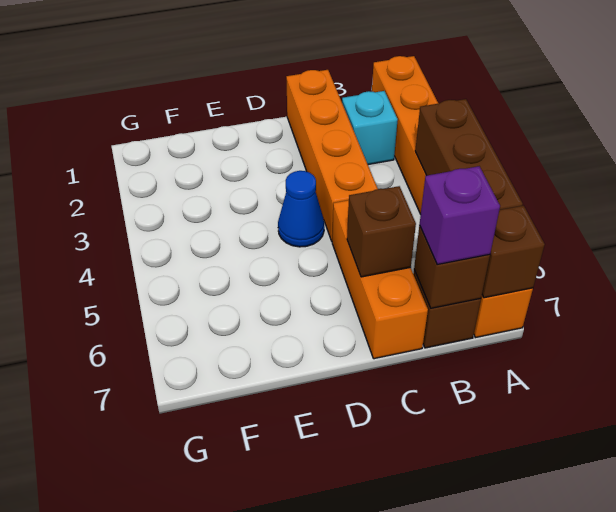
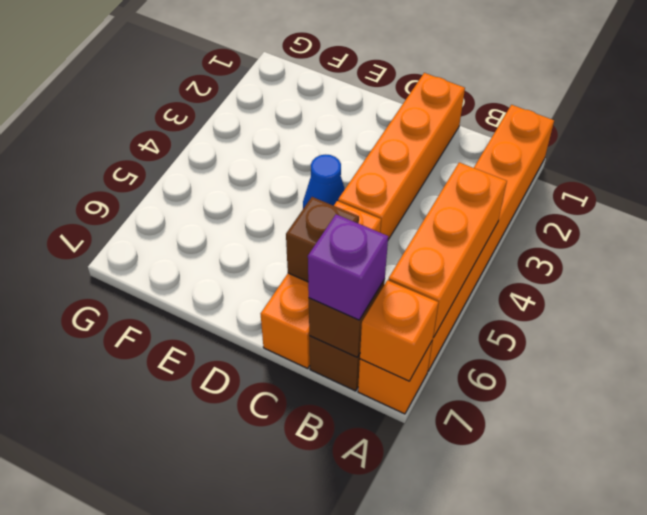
brown brick A4:A6 level 2 -> orange brick A4:A6 level 2
brown brick A7 level 2 -> orange brick A7 level 2
cyan brick B2 level 1 -> none

